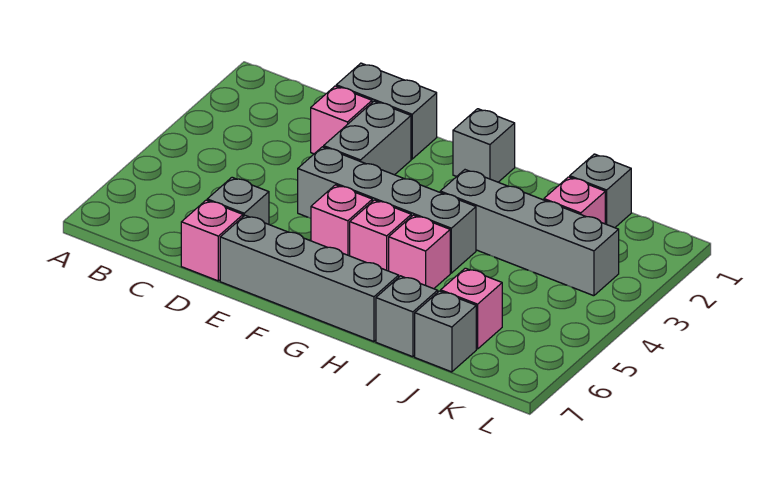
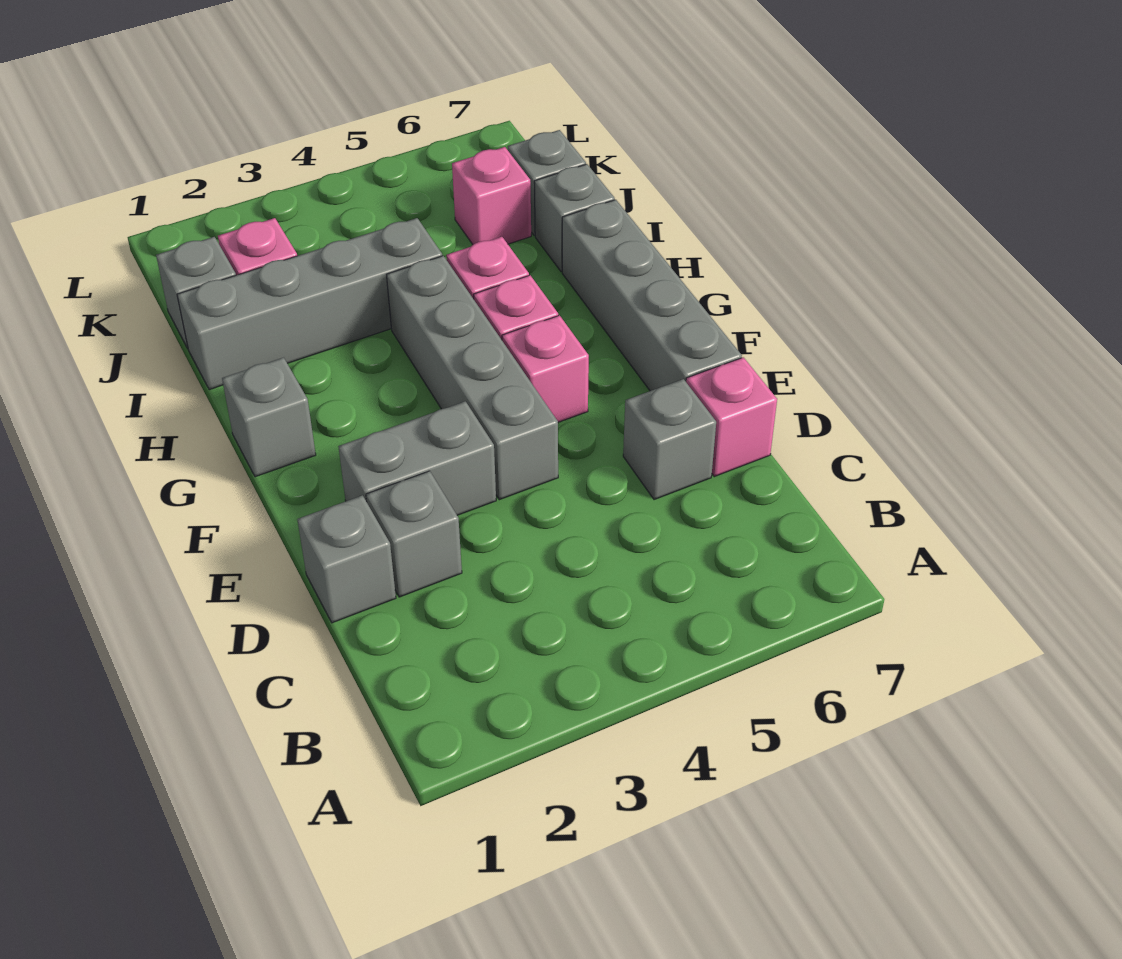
grey brick D1:E1 level 1 -> grey brick D1 level 1
pink brick D2 level 1 -> grey brick D2 level 1
grey brick H3:K3 level 1 -> grey brick I1:I4 level 1

